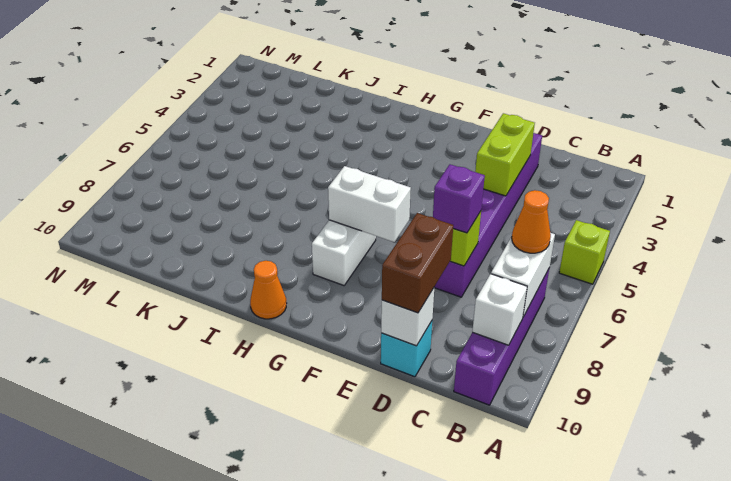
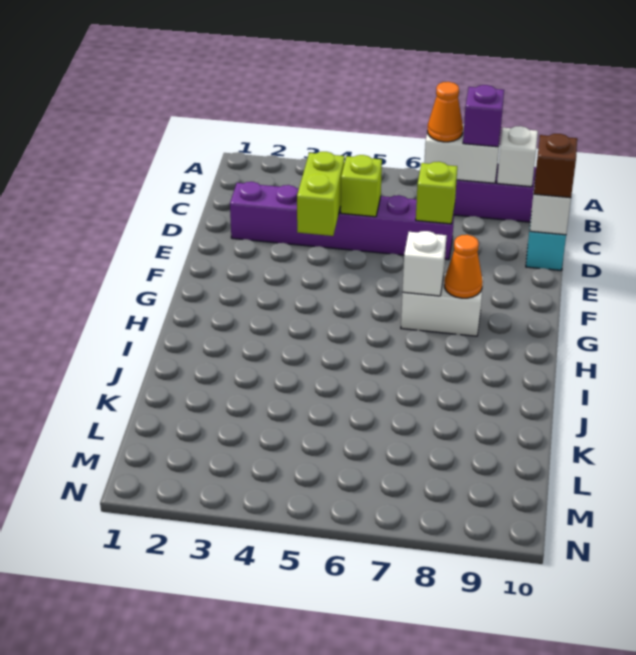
lime brick A5 level 1 -> lime brick D5 level 2
lime brick D3:D4 level 2 -> lime brick D4:E4 level 2
purple brick D7 level 3 -> purple brick B8 level 3
brown brick D9:D10 level 3 -> brown brick D10 level 3
white brick F7:G7 level 2 -> white brick G7 level 2
orange cone H10 level 1 -> orange cone G8 level 2

